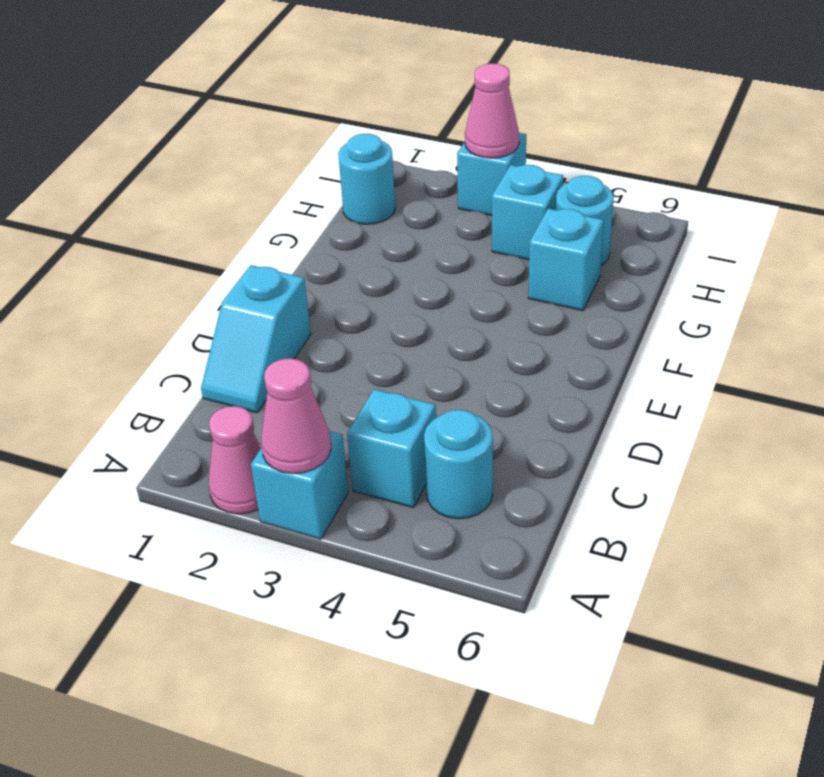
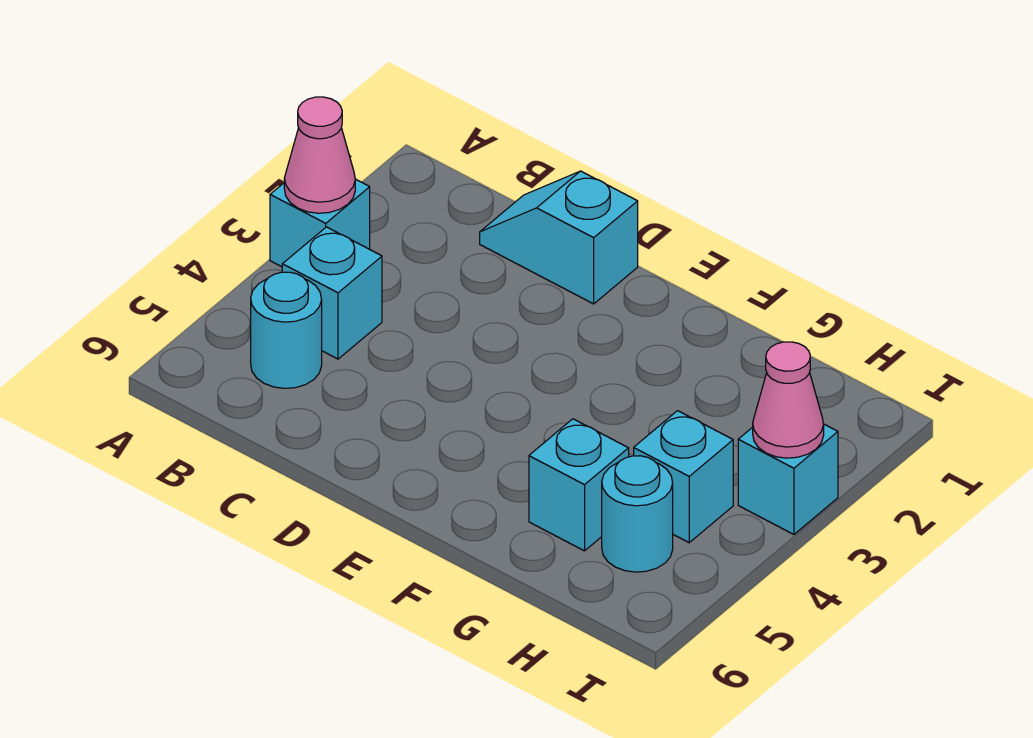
pink cone A2 level 1 -> none
cyan round brick H1 level 1 -> none

